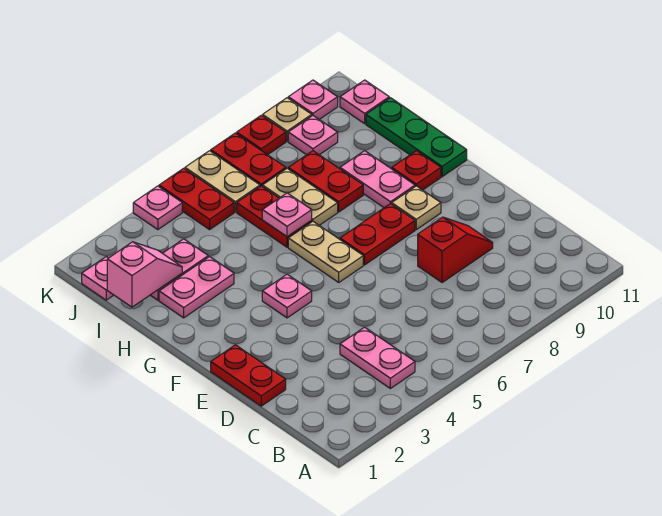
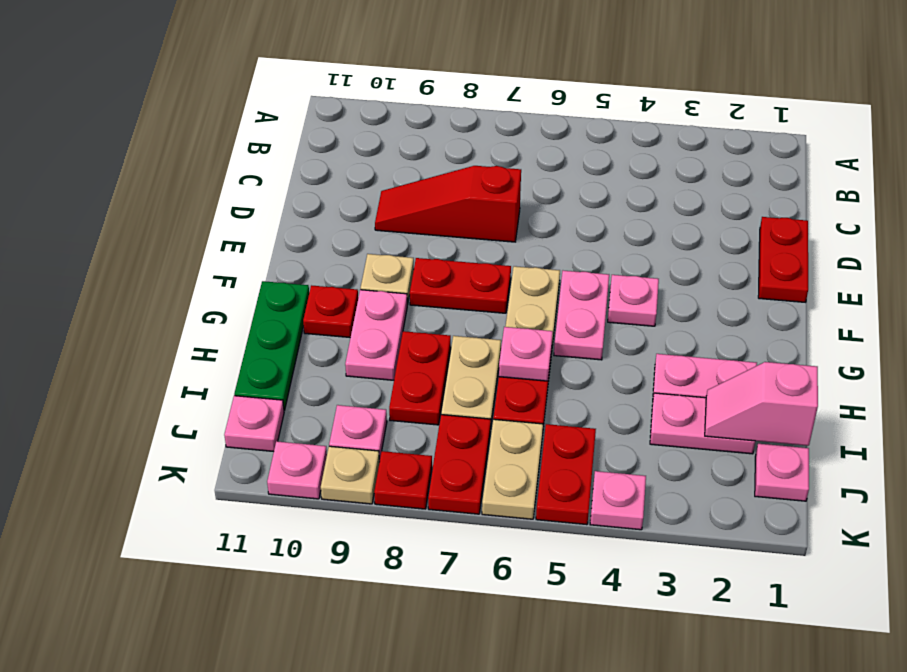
pink plate B4:C4 level 1 -> pink plate F5:G5 level 1
red slope D8:D9 level 1 top 8 -> red slope D7:D9 level 1 top 7

